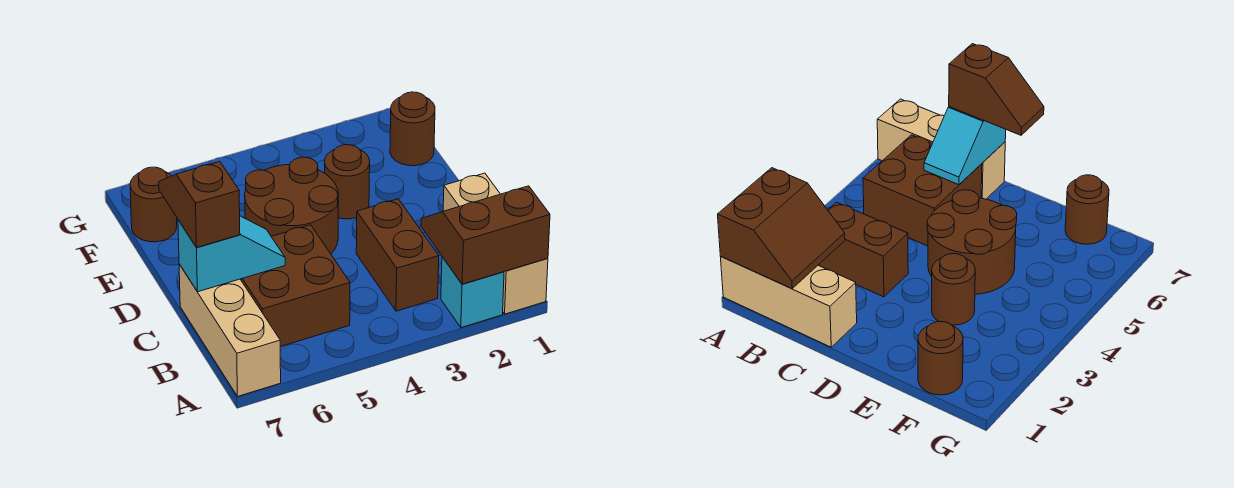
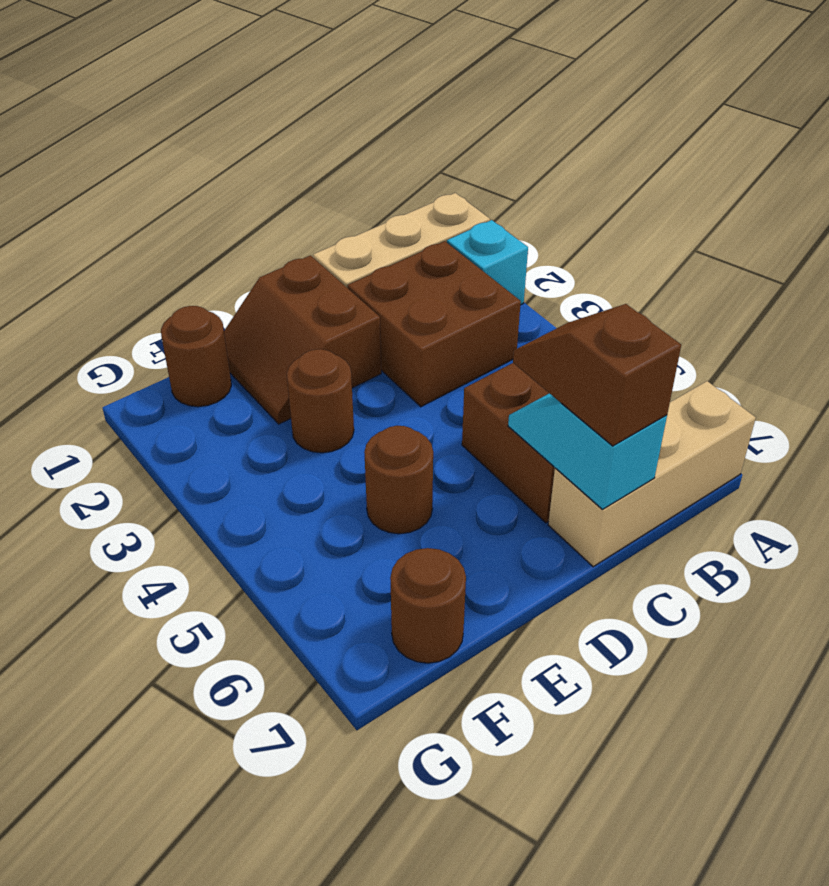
brown slope A1:B2 level 2 top A -> brown slope D1:E2 level 1 top D
brown brick B3:C3 level 1 -> brown brick B2:C3 level 1
brown slope C7:D7 level 3 top C -> brown slope C6:C7 level 3 top 7
brown round brick D4:E5 level 1 -> brown round brick E5 level 1

